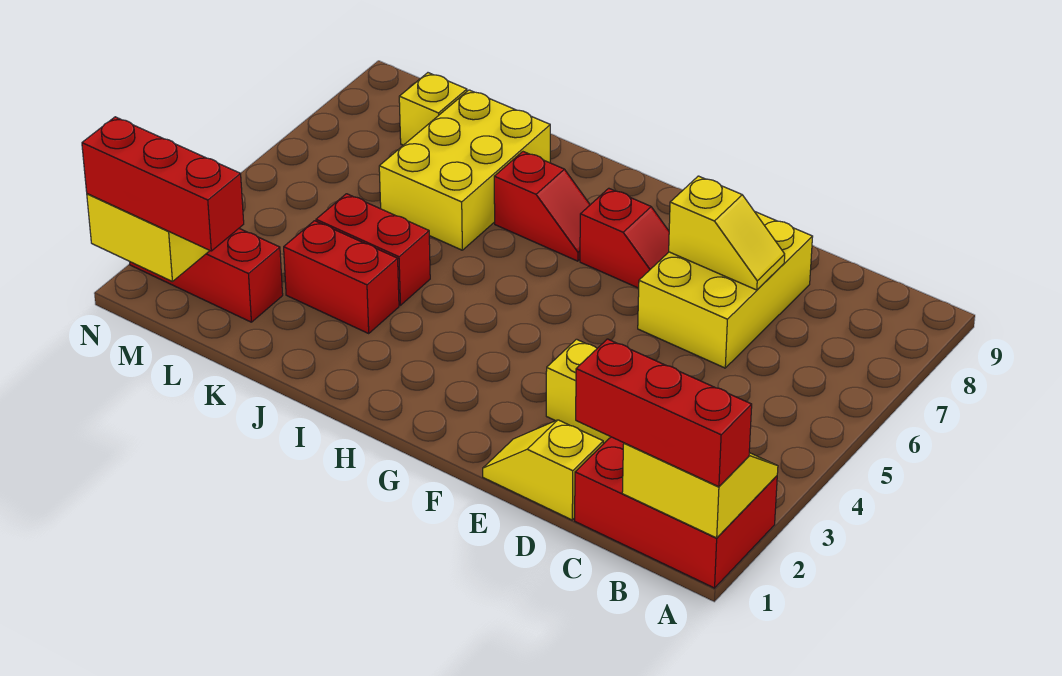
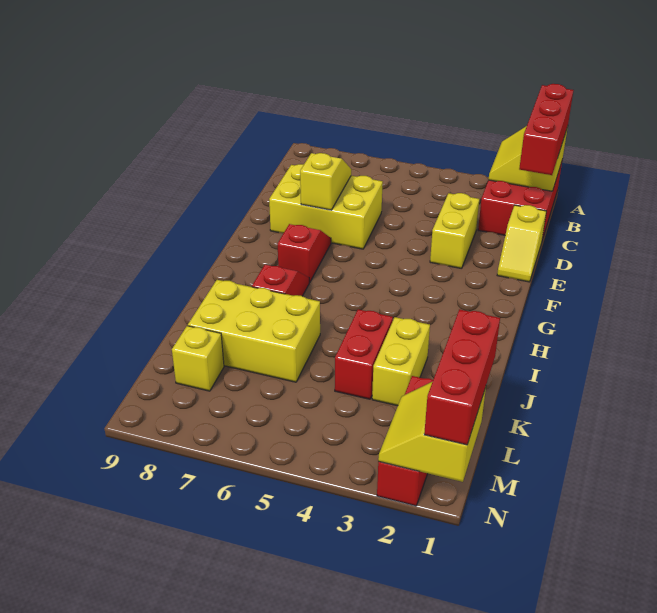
red brick J3:K3 level 1 -> yellow brick J3:K3 level 1

